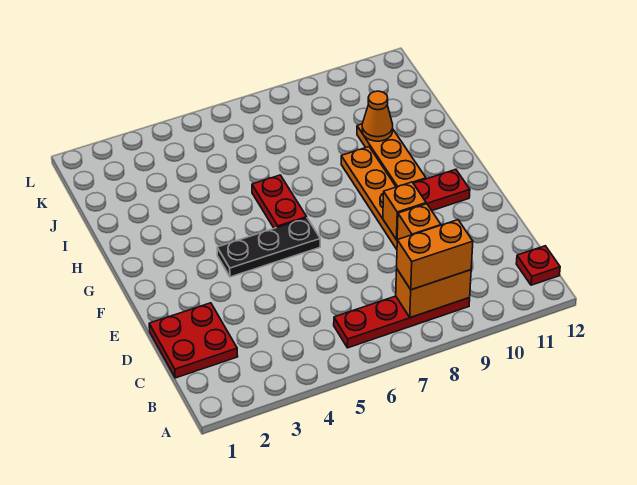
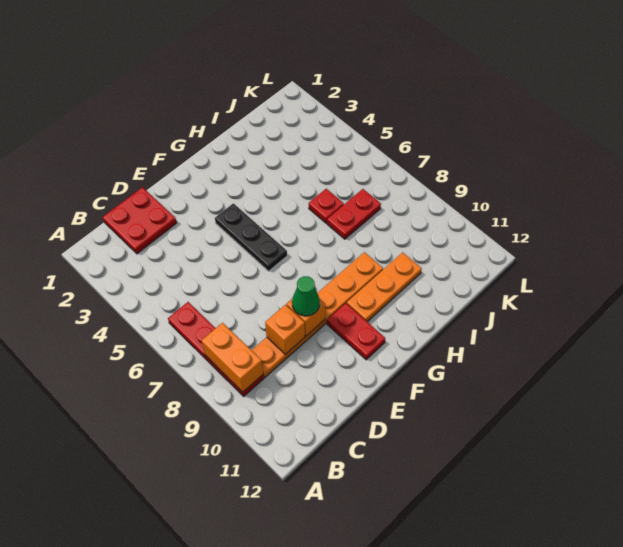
orange brick B8:B9 level 3 -> none
red plate B12 level 1 -> red plate I6 level 1
none -> green cone E9 level 3
red plate G6:H6 level 1 -> red plate I7:J7 level 1
orange cone I10 level 2 -> none

